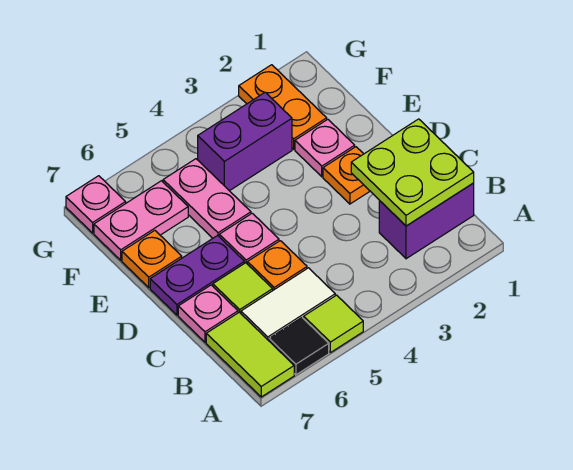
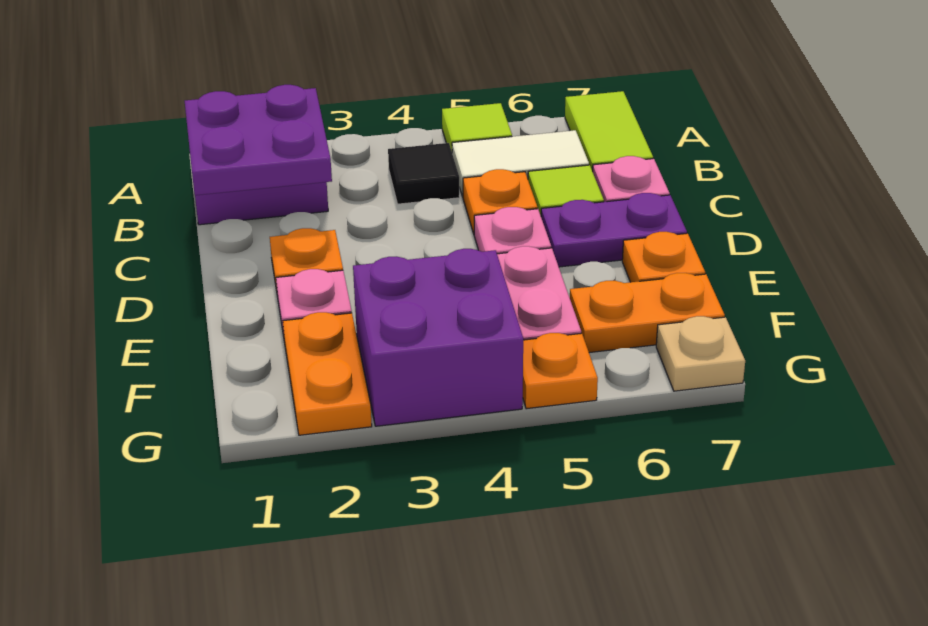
black tile A6 level 1 -> black tile B4 level 1
lime plate B1:C2 level 2 -> purple plate B1:C2 level 2
purple brick F3:F4 level 1 -> purple brick F3:G4 level 1
pink plate F6:F7 level 1 -> orange plate F6:F7 level 1
none -> orange plate G5 level 1
pink plate G7 level 1 -> tan plate G7 level 1

